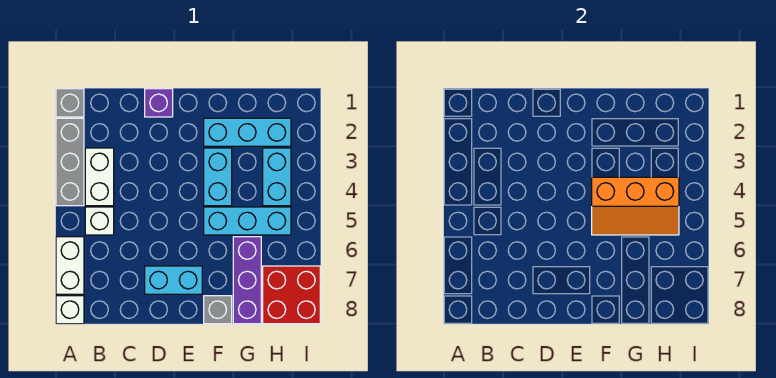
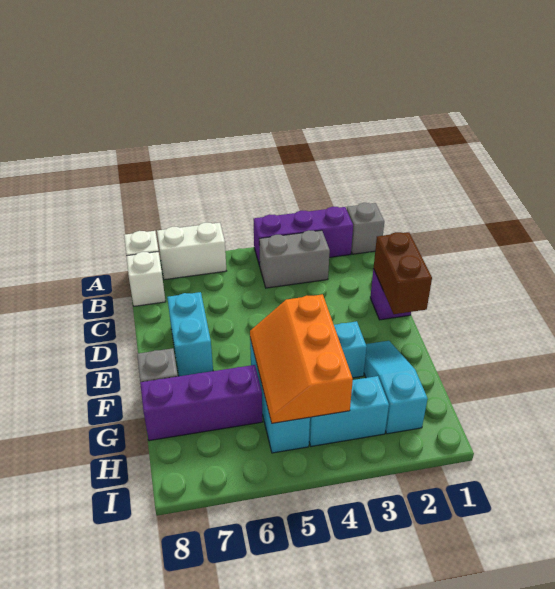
grey brick A2:A4 level 1 -> purple brick A2:A4 level 1
white brick B3:B4 level 1 -> grey brick B3:B4 level 1
white brick B5 level 1 -> white brick B8 level 1
none -> brown brick D1:E1 level 2
cyan brick F2:H2 level 1 -> cyan slope F2:H2 level 1 top H
red brick H7:I8 level 1 -> none

